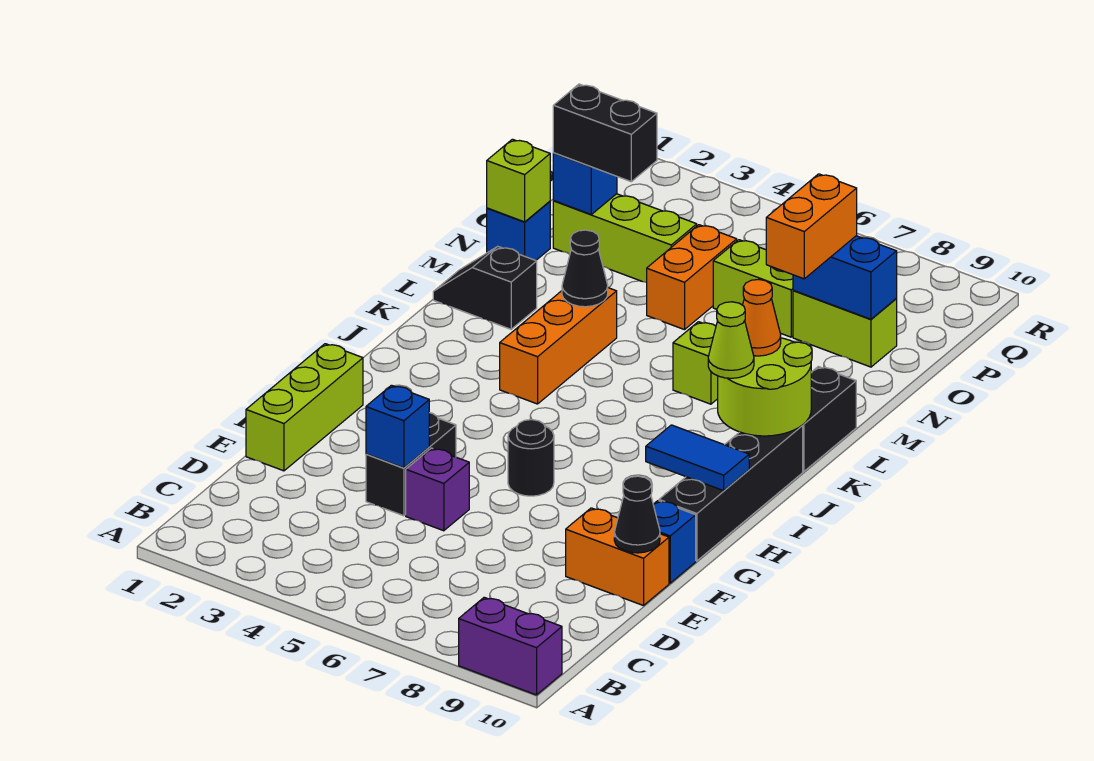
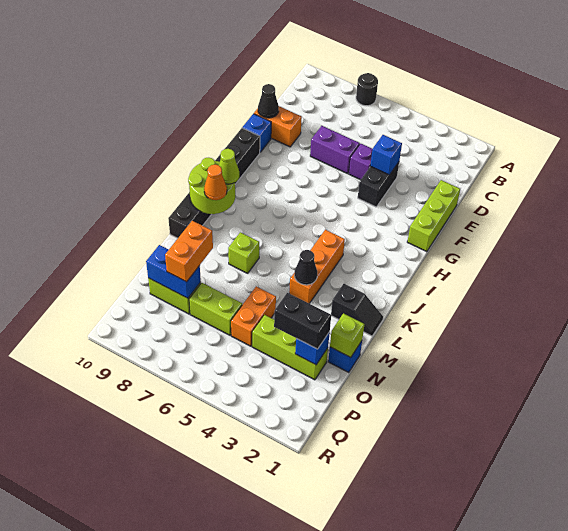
purple brick A9:A10 level 1 -> purple brick E6:E7 level 1
black round brick G6 level 1 -> black round brick A7 level 1
blue tile H9:H10 level 2 -> none

